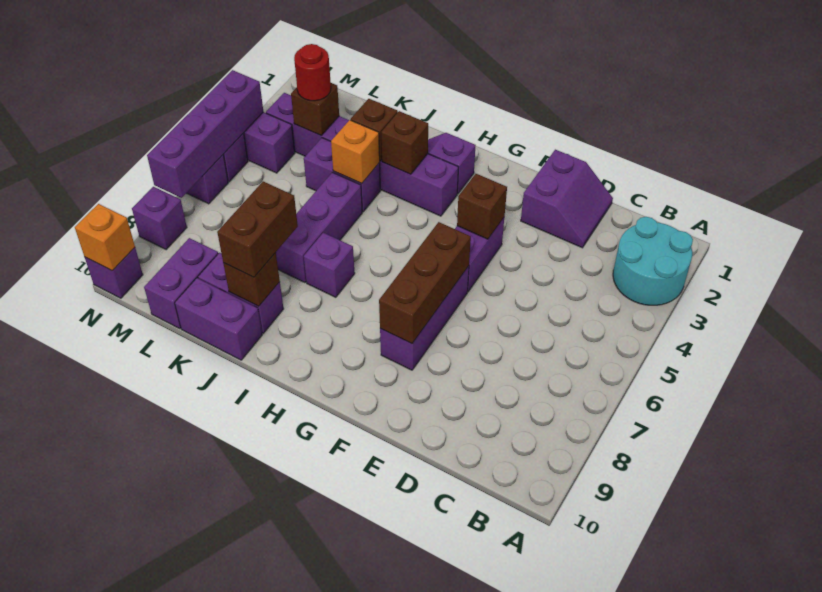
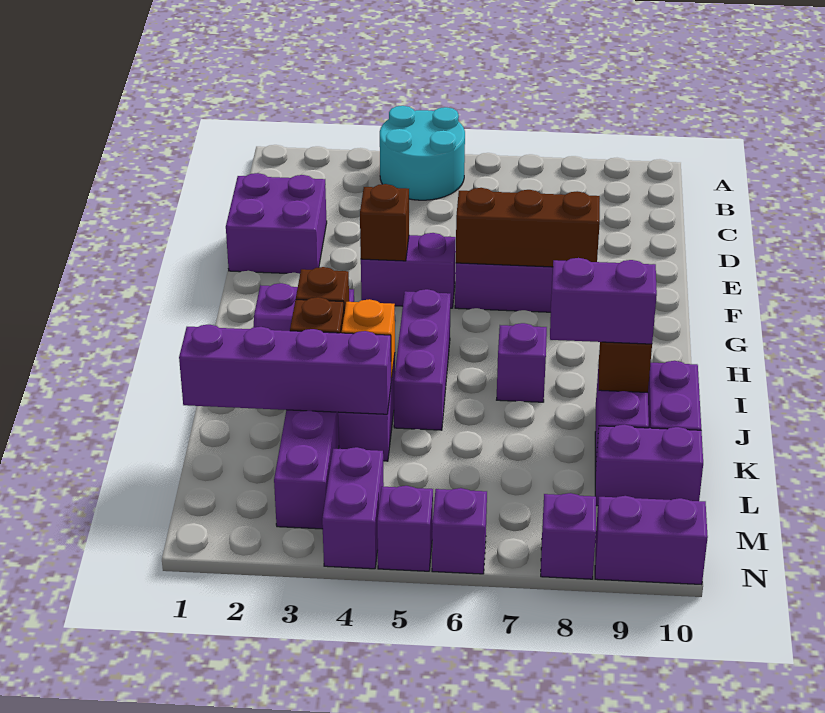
cyan round brick A2:B3 level 1 -> cyan round brick A4:B5 level 1
purple slope D1:E2 level 1 top E -> purple brick D1:E2 level 1
purple brick J5:J7 level 1 -> purple brick H5:J5 level 1
brown brick J8:J9 level 3 -> purple brick J8:J9 level 3
brown brick L3 level 2 -> none
red round brick L3 level 3 -> none
purple brick N4:N7 level 2 -> purple brick K1:K4 level 2
purple brick N10 level 1 -> purple brick N9:N10 level 1
orange brick N10 level 2 -> none

